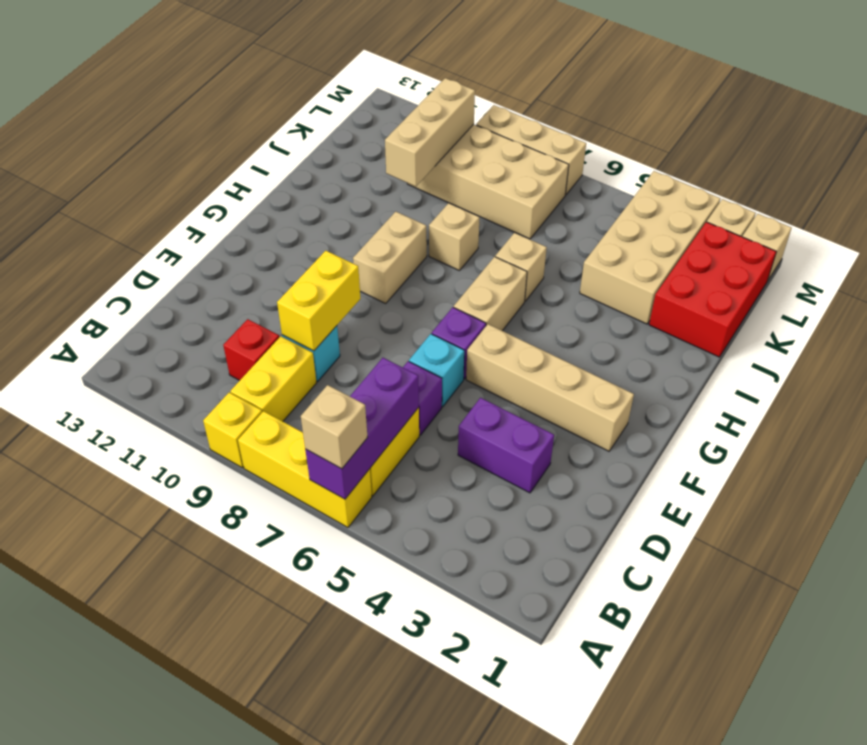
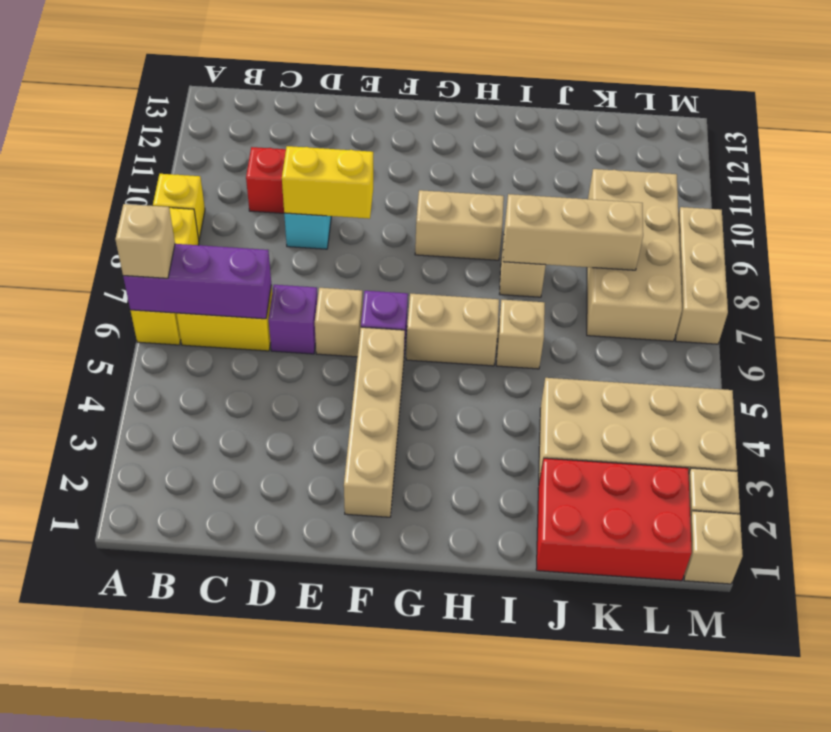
yellow brick B9:C9 level 1 -> none
purple brick D3:D4 level 1 -> none
cyan brick E6 level 1 -> tan brick E6 level 1
tan brick J10:L10 level 2 -> tan brick I8:K8 level 2

